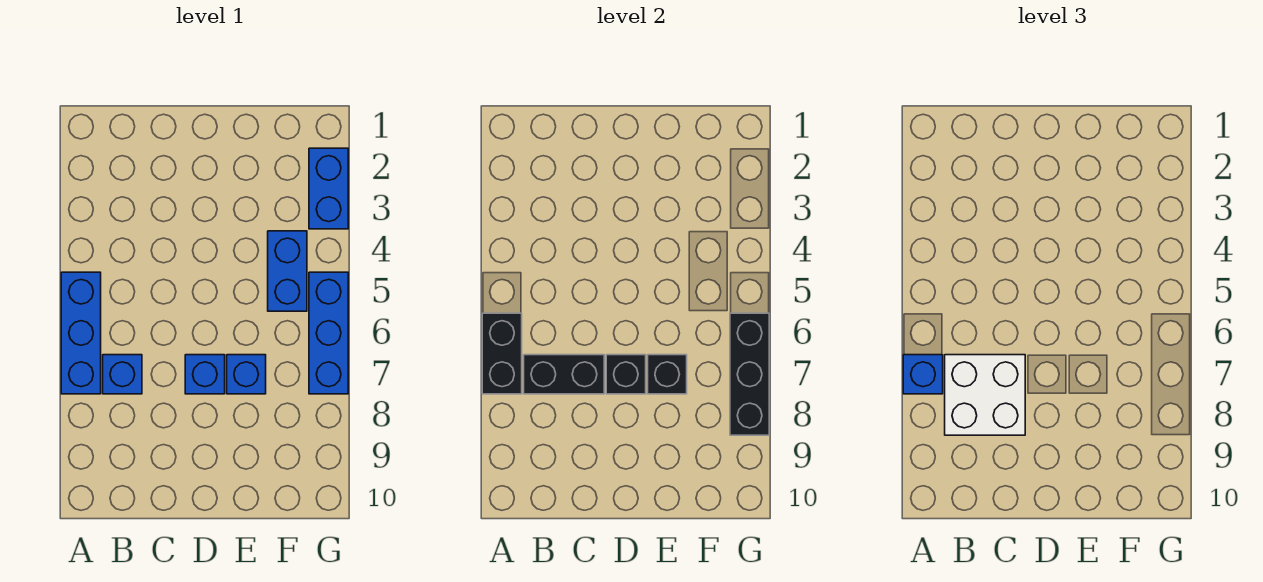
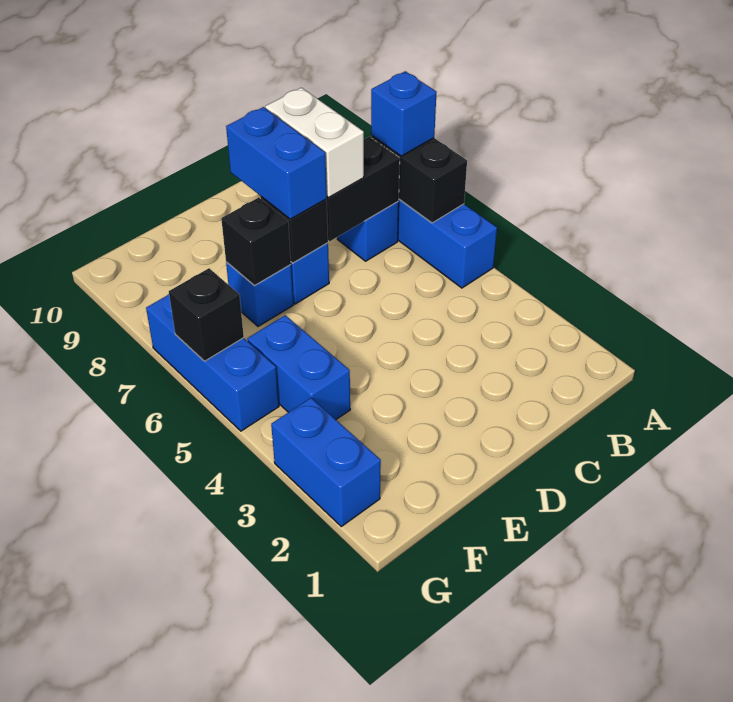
white brick B7:C8 level 3 -> white brick C7:C8 level 3
none -> blue brick D7:D8 level 3
black brick G6:G8 level 2 -> black brick G6 level 2

